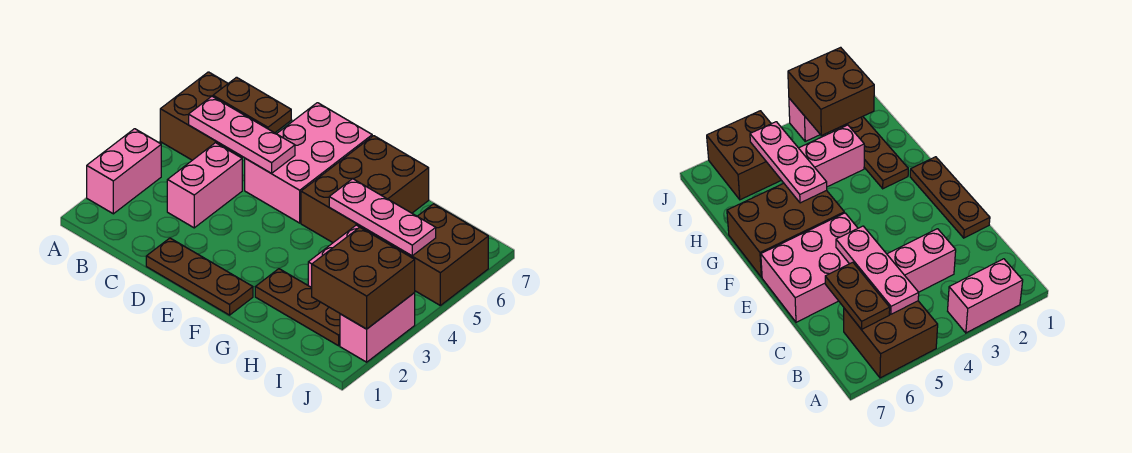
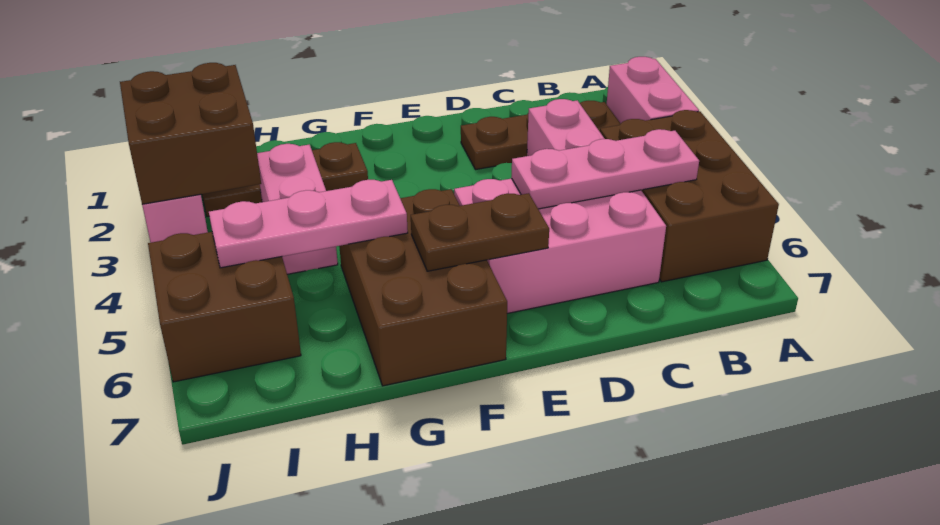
brown brick A5:B6 level 1 -> brown brick A4:B6 level 1
brown plate B6:C6 level 2 -> brown plate E6:F6 level 2
brown plate D1:F1 level 1 -> brown plate B2:D2 level 1
pink brick D5:E7 level 1 -> pink brick C5:E6 level 1

